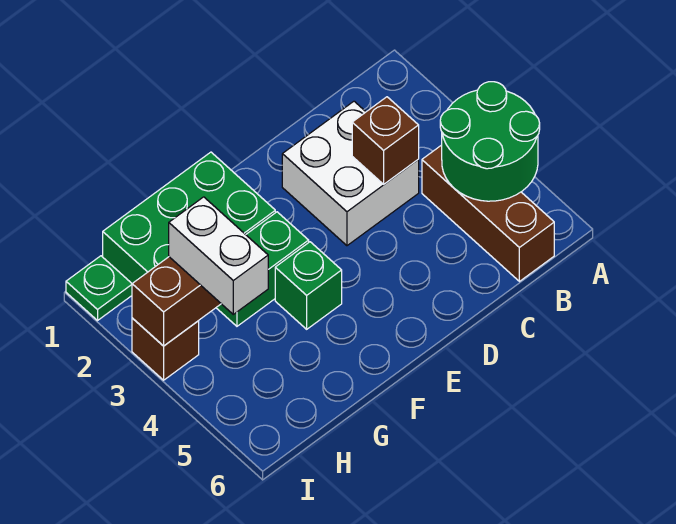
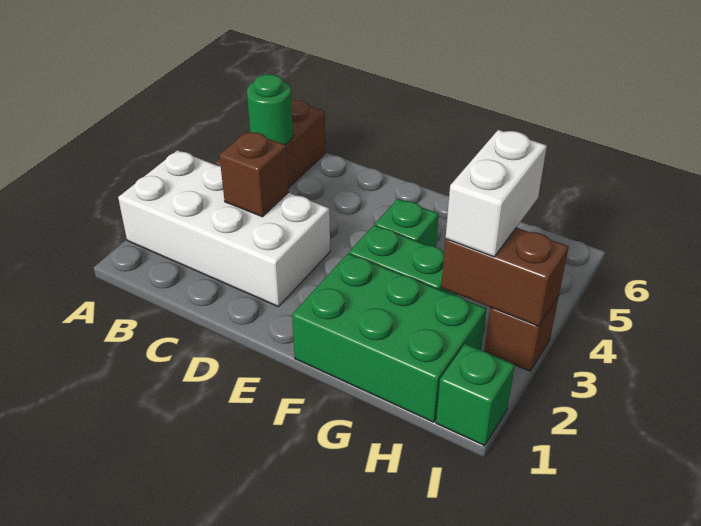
green round brick A4:B5 level 2 -> green round brick B5 level 2
white brick C2:D3 level 1 -> white brick A2:D3 level 1
green plate I1 level 1 -> green brick I1 level 1

